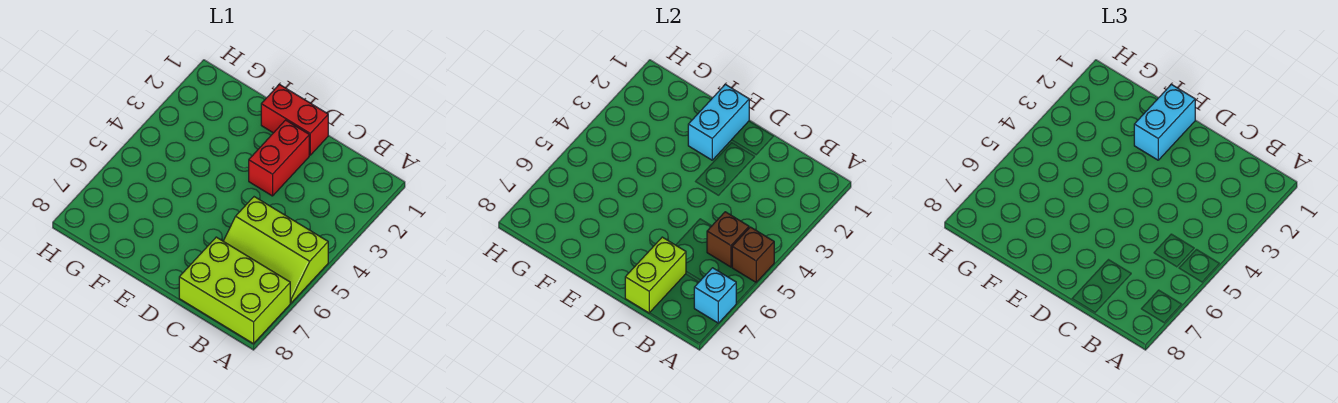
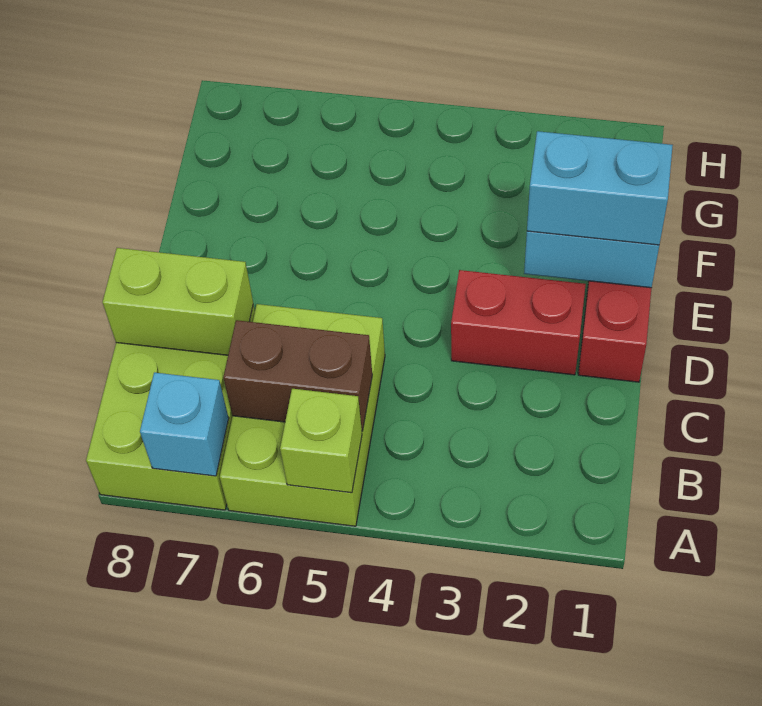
lime slope A5:C6 level 1 top 5 -> lime brick A5:C6 level 1
brown brick A5 level 2 -> lime brick A5 level 2
brown brick B5 level 2 -> brown brick B5:B6 level 2

